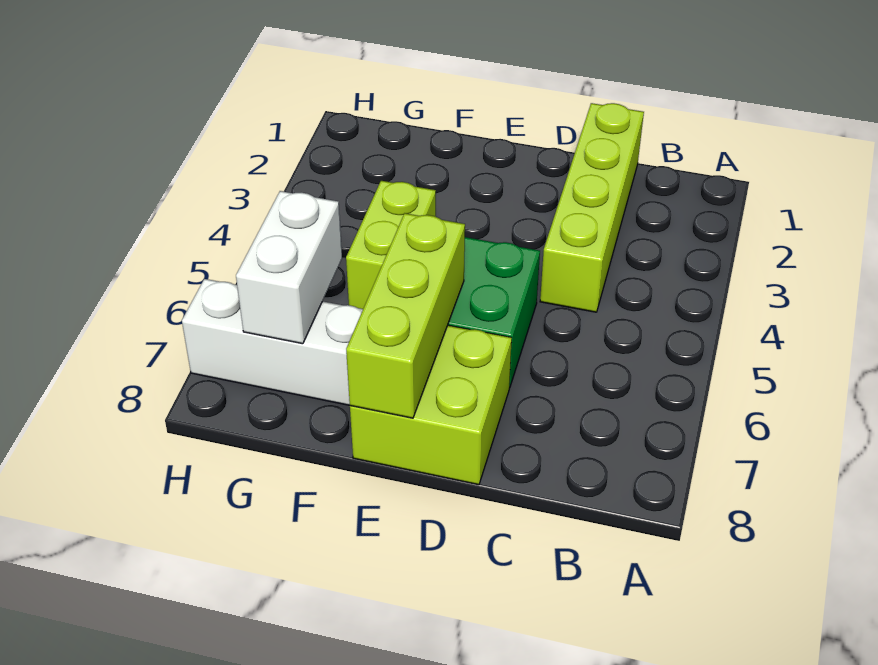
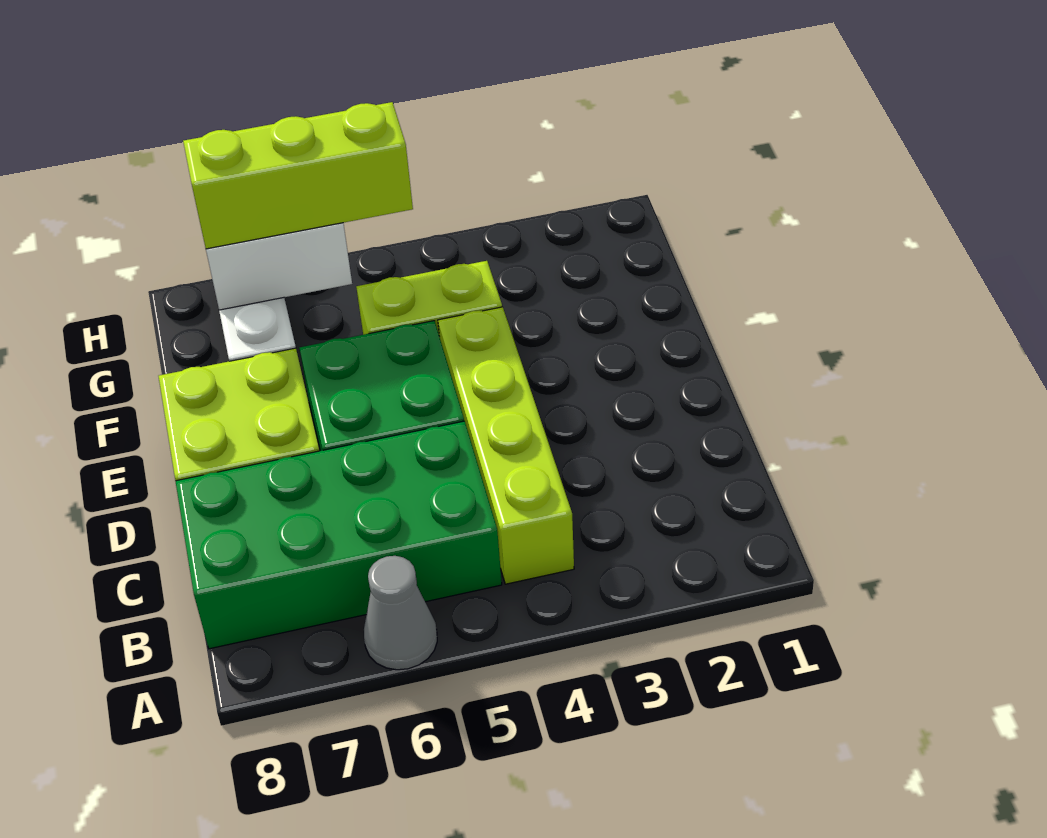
none -> grey cone A6 level 1
none -> green brick B5:C8 level 1
lime brick C1:C4 level 1 -> lime brick B4:E4 level 1
lime brick E6:E8 level 2 -> lime brick G5:G7 level 3

